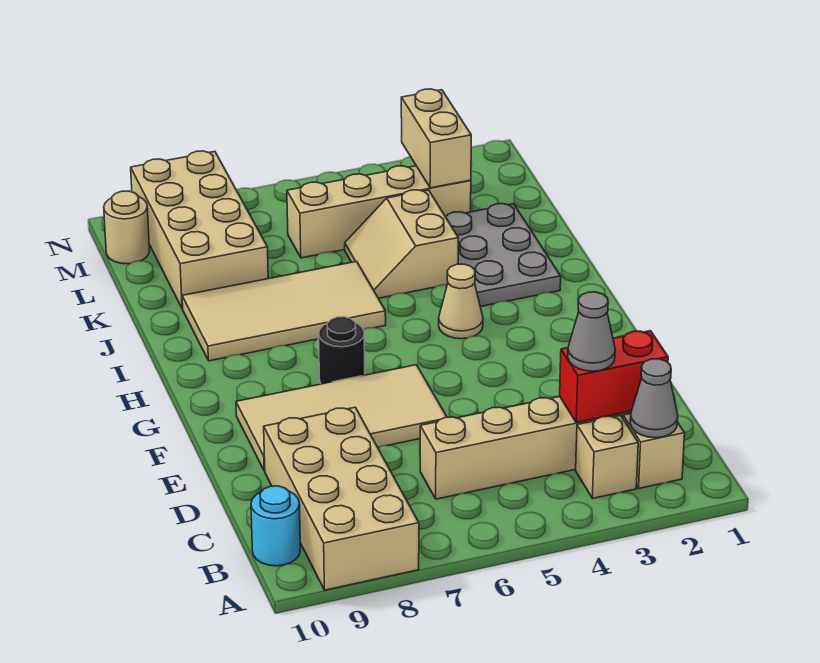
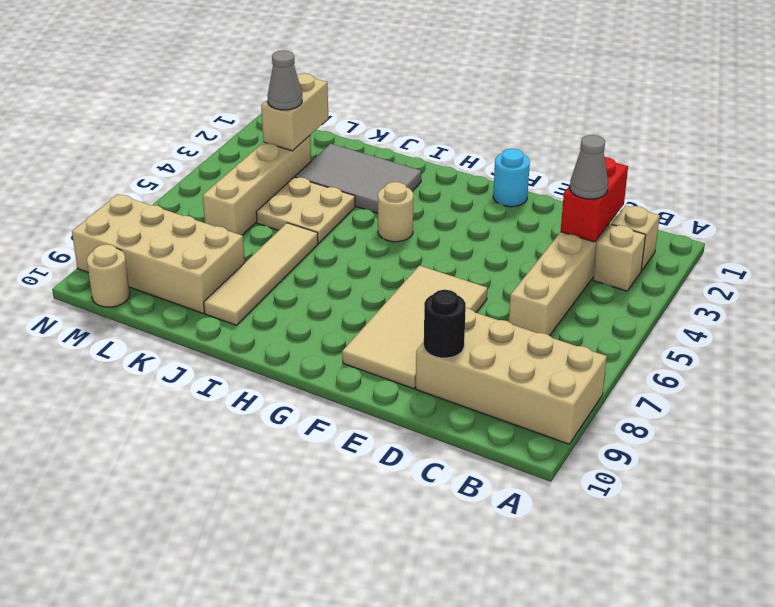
grey cone B2 level 2 -> grey cone L3 level 3
cyan round brick B10 level 1 -> cyan round brick F1 level 1
black round brick G7 level 1 -> black round brick D9 level 2
tan cone H4 level 1 -> tan round brick H4 level 1
grey plate I2:K3 level 1 -> grey tile I2:K3 level 1
tan tile I6:J9 level 1 -> tan tile J6:J9 level 1
tan slope J4:K5 level 1 top 4 -> tan plate J4:K5 level 1
tan brick L3:M3 level 2 -> tan brick L2:L3 level 2

